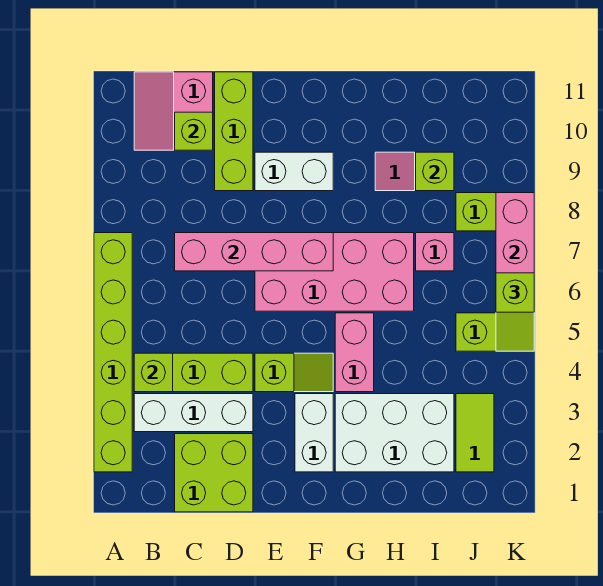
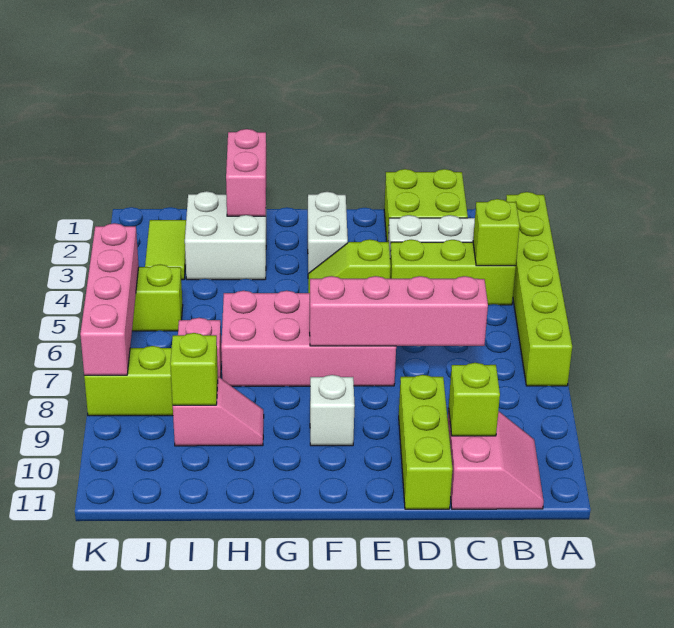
white brick E9:F9 level 1 -> white brick F9 level 1
white brick G2:I3 level 1 -> white brick H2:I3 level 1
pink brick G4:G5 level 1 -> pink brick H1:H2 level 2
lime slope K5:K6 level 3 top 6 -> none

